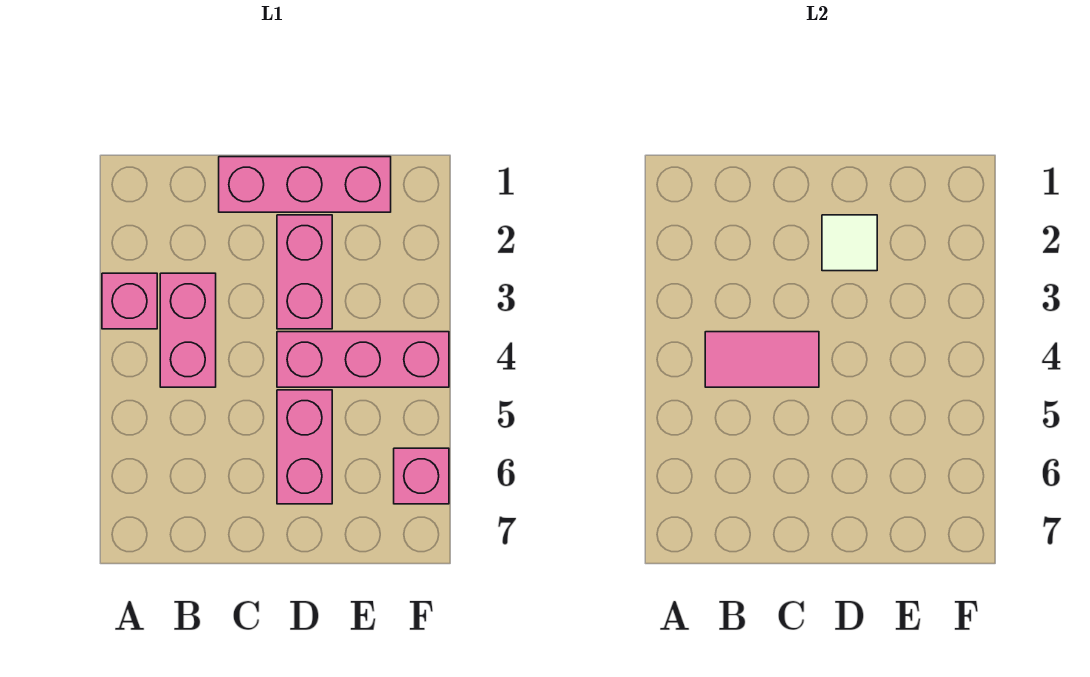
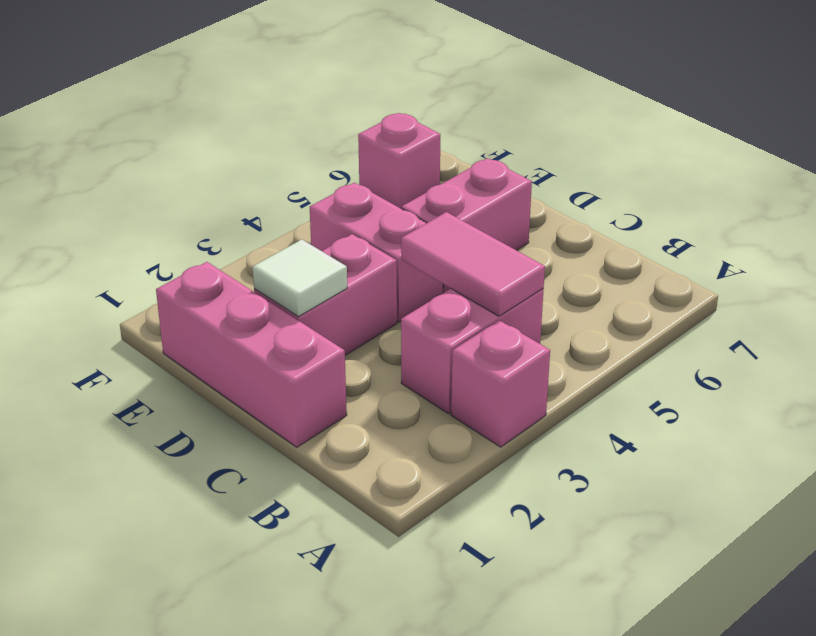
pink brick D4:F4 level 1 -> pink brick D4:E4 level 1

